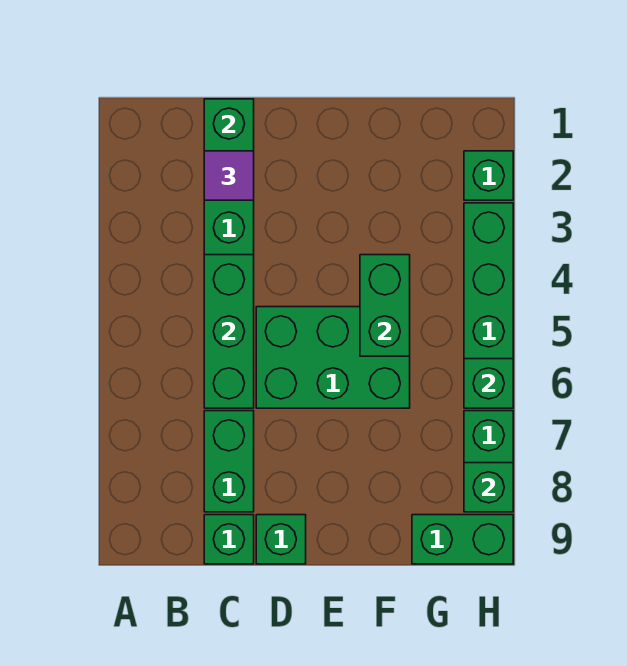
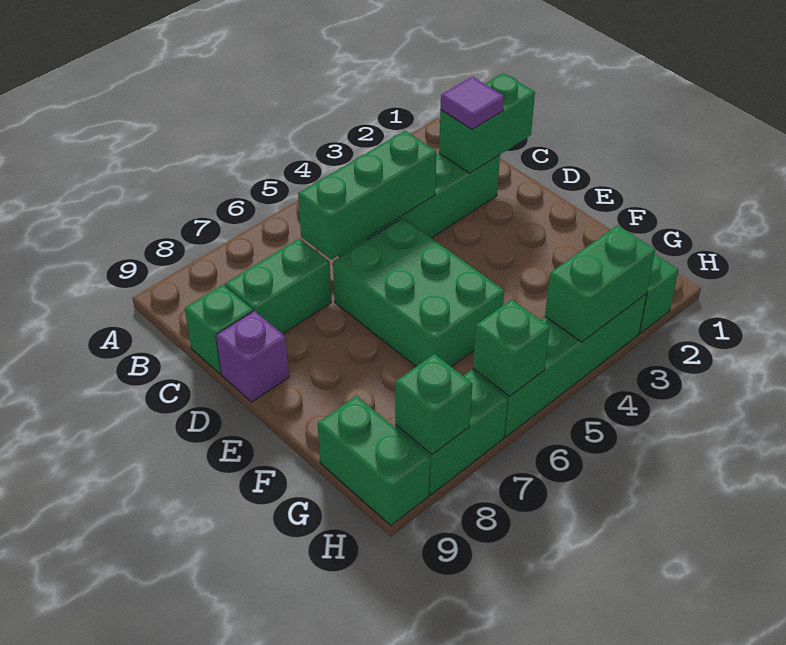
green brick D9 level 1 -> purple brick D9 level 1
green brick F4:F5 level 2 -> green brick H3:H4 level 2

